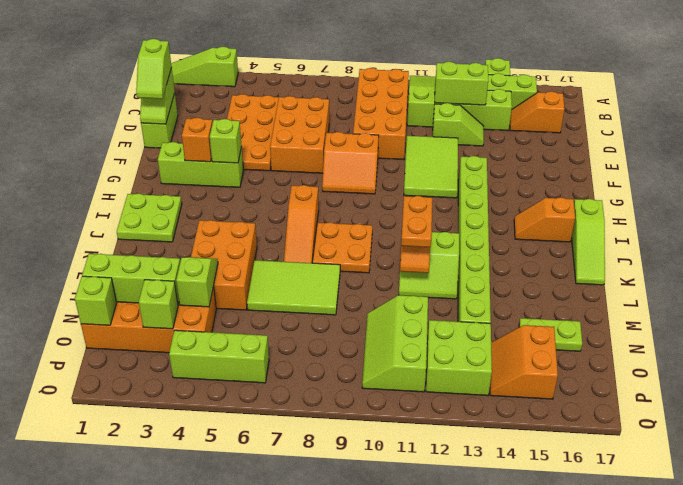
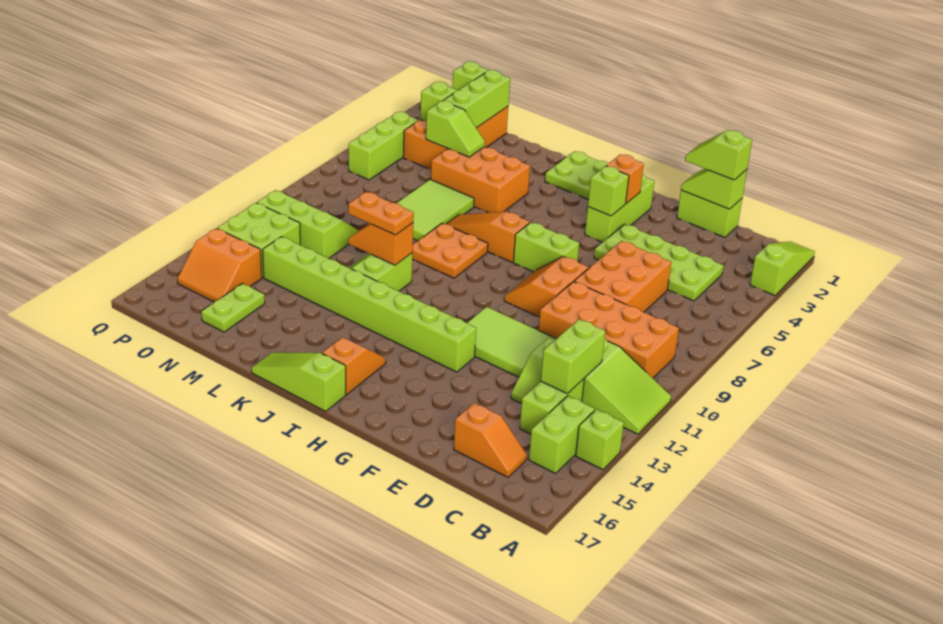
orange plate C4:F5 level 1 -> lime plate C4:F5 level 1
orange slope C15:C16 level 1 top 16 -> orange slope C16:D16 level 1 top D
orange brick D6:F7 level 1 -> orange brick D6:E8 level 1
none -> lime brick G7:H7 level 1
orange slope O14:P15 level 1 top 15 -> orange slope O14:P15 level 1 top 14

